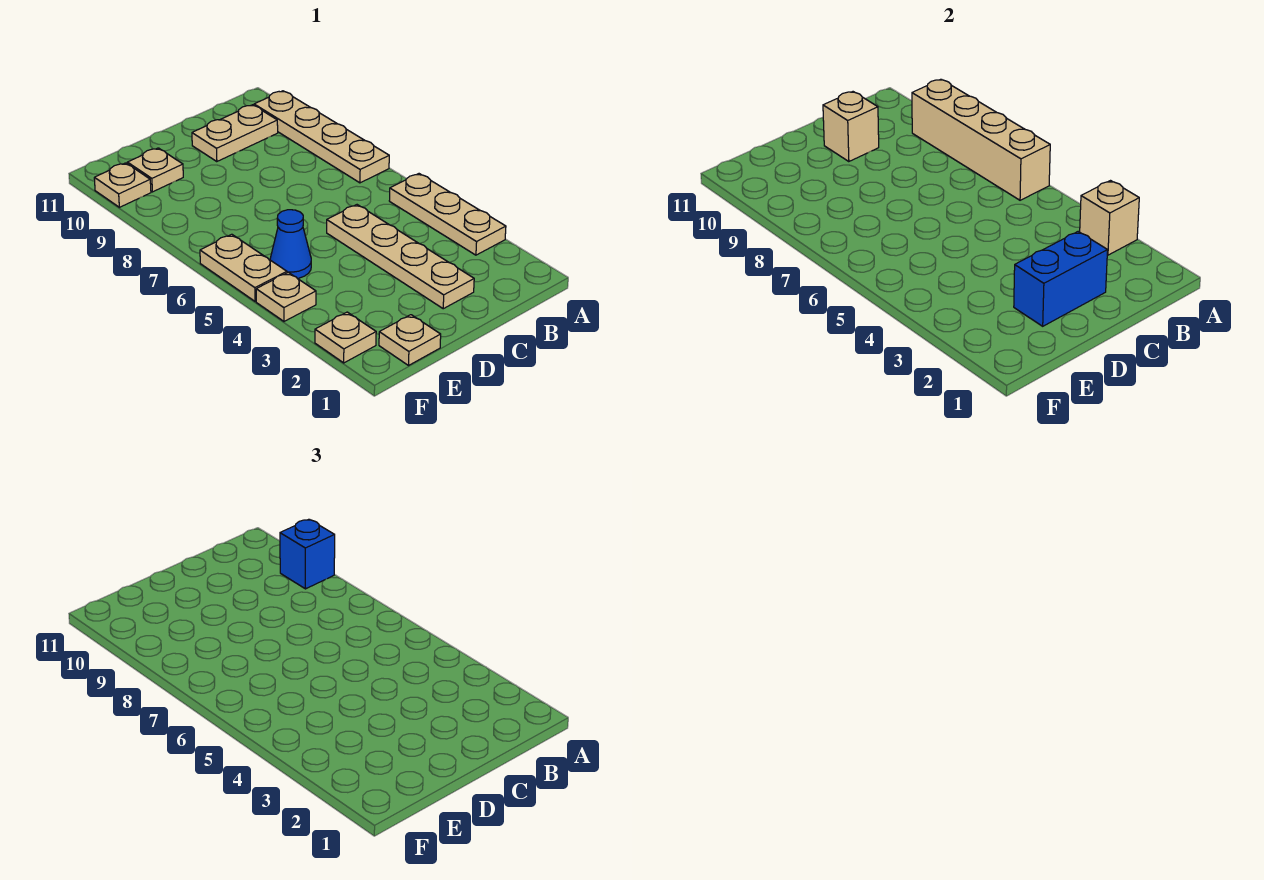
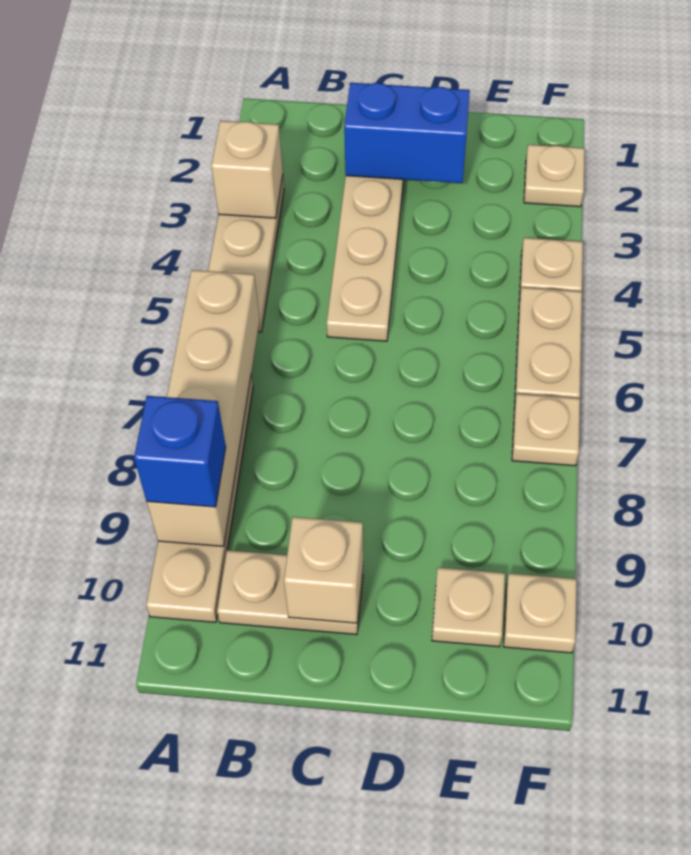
tan plate E1 level 1 -> tan plate F7 level 1
blue cone E5 level 1 -> none

